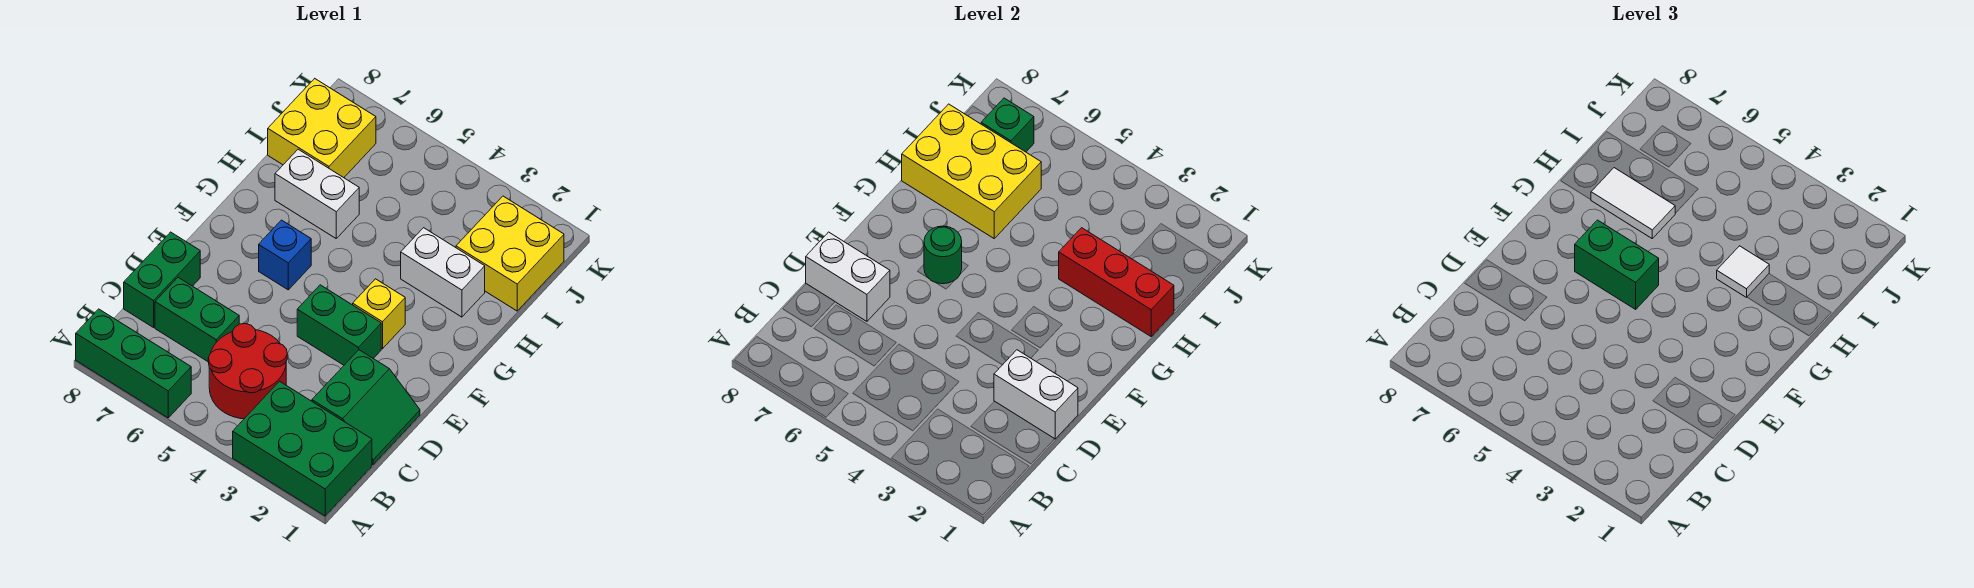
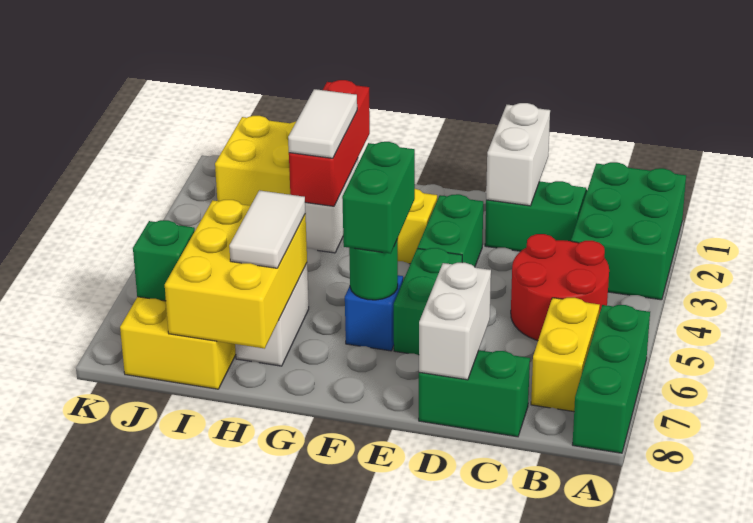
none -> yellow brick B6:B7 level 1
green brick C6:C7 level 1 -> green brick E5:E6 level 1
white tile H3 level 3 -> white tile H2:H3 level 3

